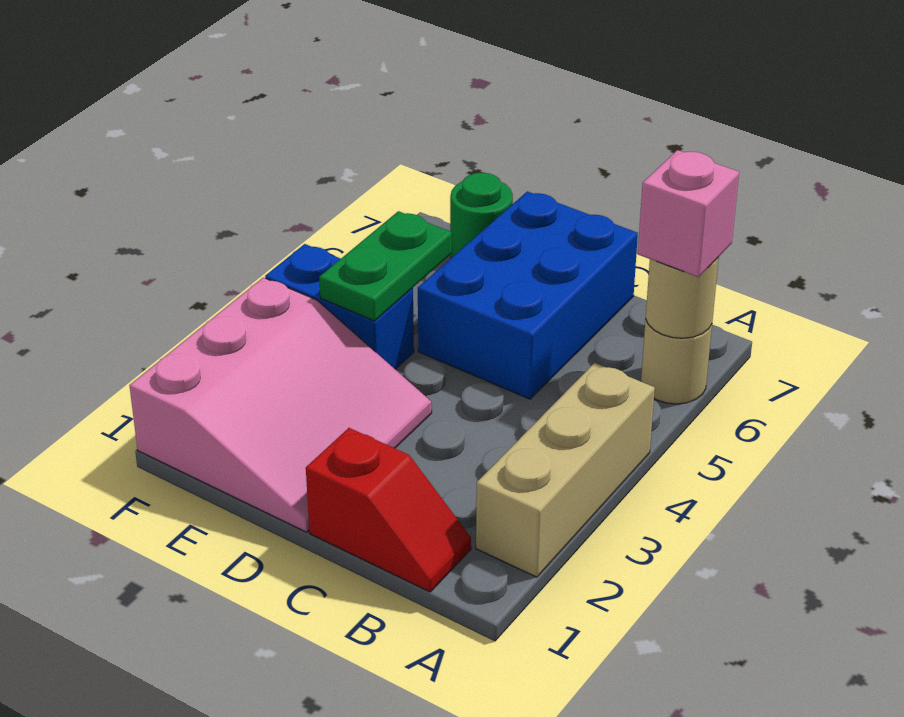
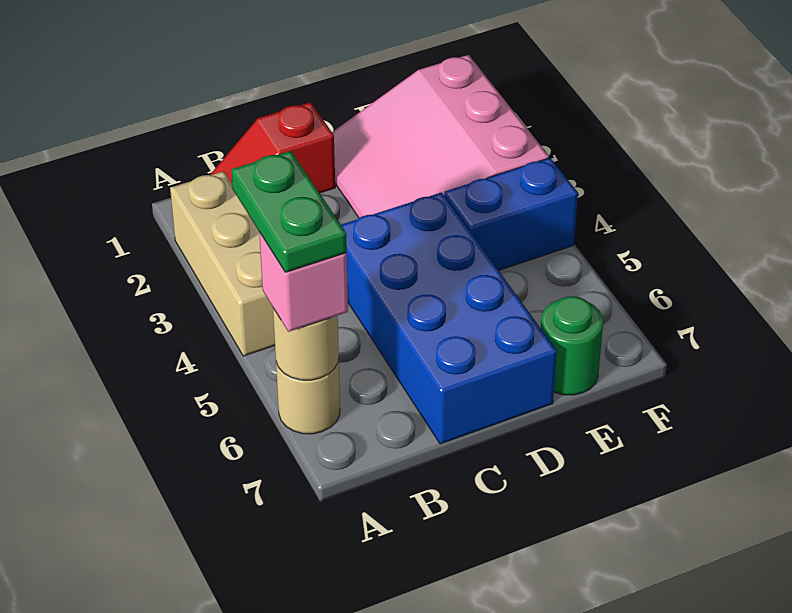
blue brick C5:D7 level 1 -> blue brick C4:D7 level 1
green plate E4:E5 level 2 -> green plate A5:A6 level 4

